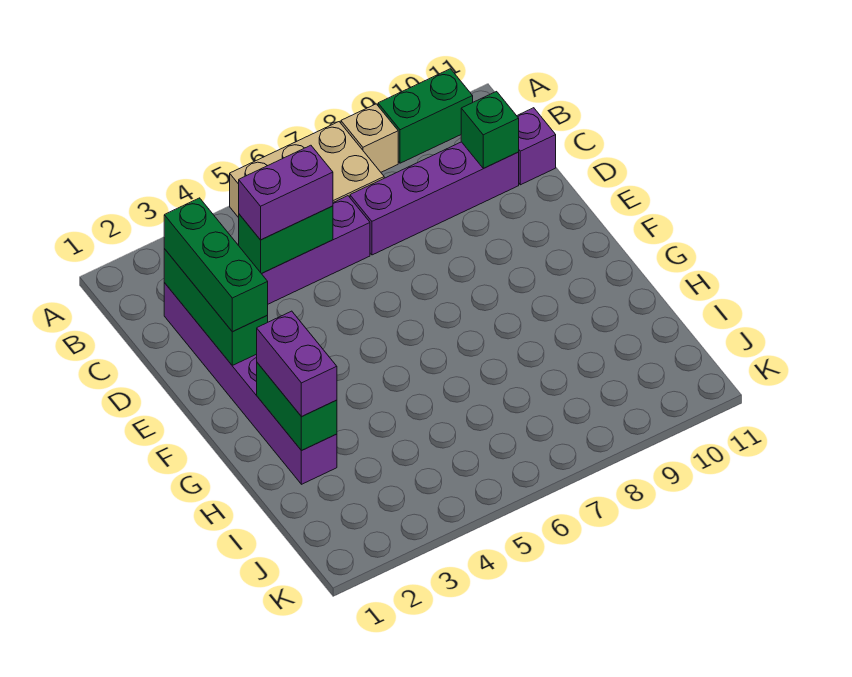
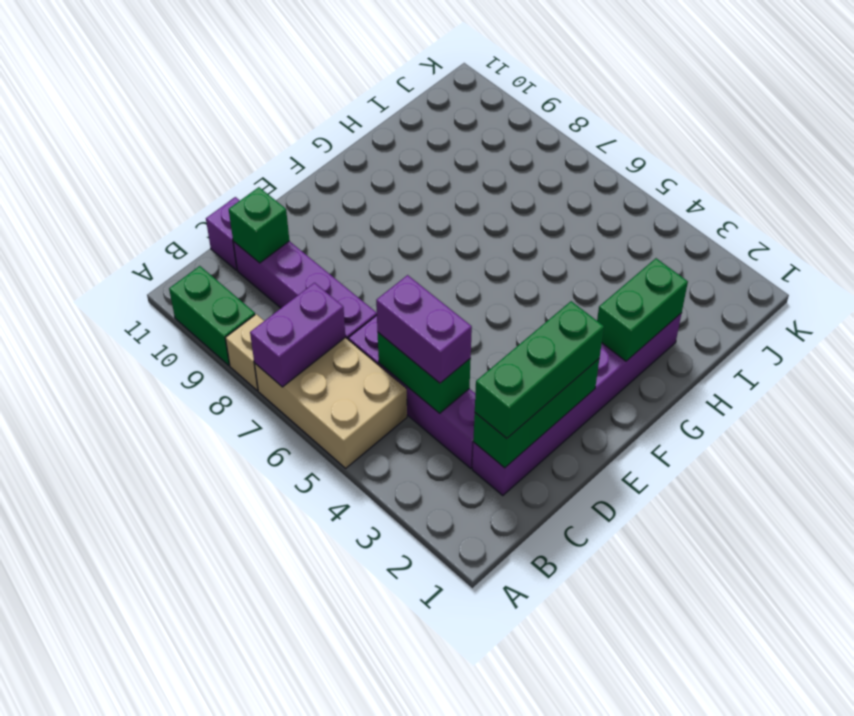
purple brick G2:H2 level 3 -> purple brick A7:B7 level 2

